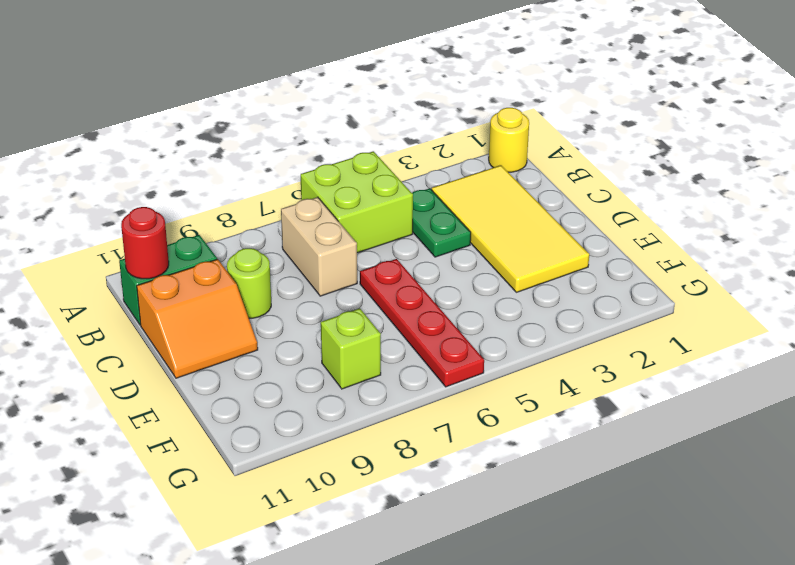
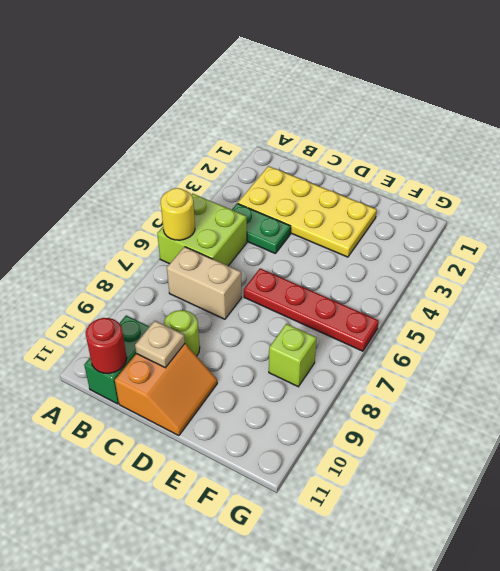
yellow round brick A1 level 1 -> yellow round brick A6 level 2
yellow tile B2:E3 level 1 -> yellow plate B2:E3 level 1
none -> tan plate C10 level 2

